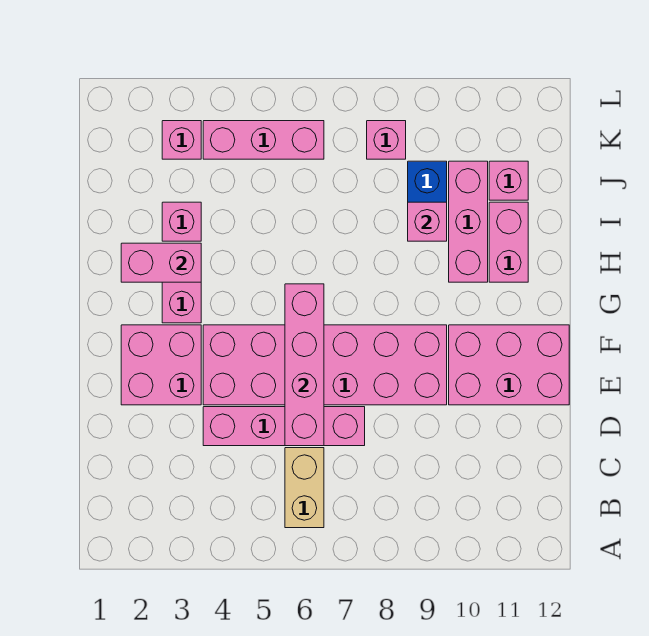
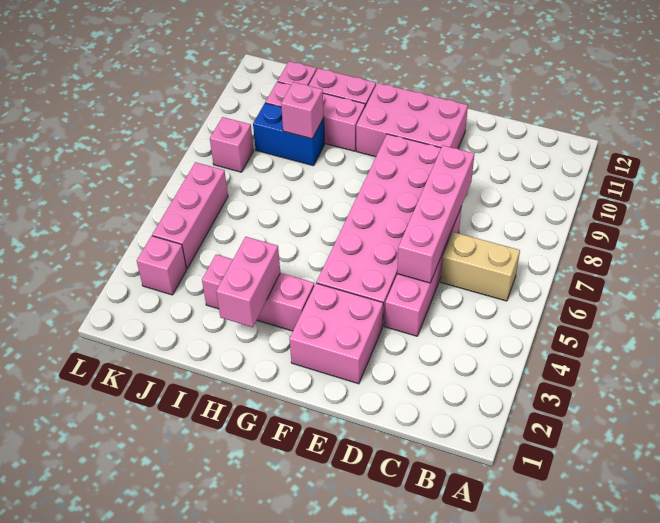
pink brick D6:G6 level 2 -> pink brick D5:D8 level 2
pink brick E10:F12 level 1 -> pink brick E10:G11 level 1

